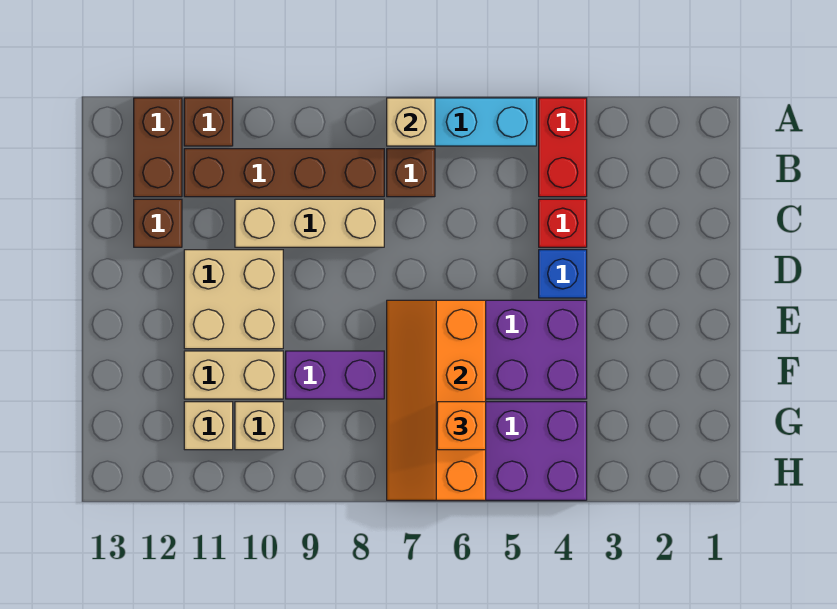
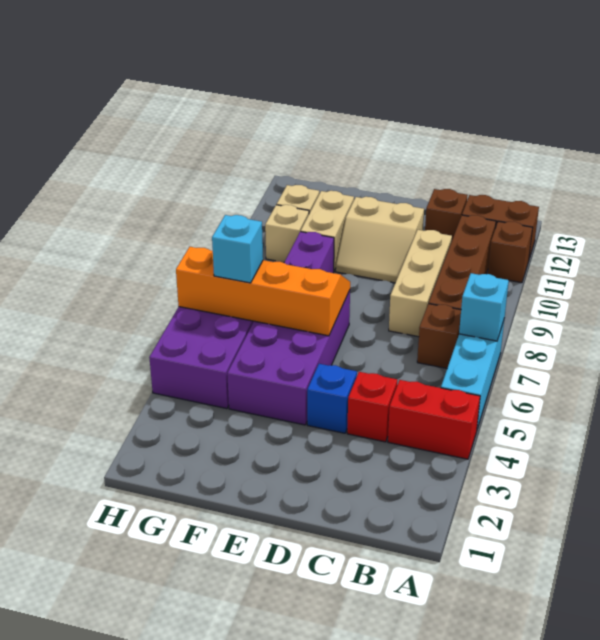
tan brick A7 level 2 -> cyan brick A7 level 2
tan brick D10:E11 level 1 -> tan slope D10:E11 level 1 top 11
orange brick G6 level 3 -> cyan brick G6 level 3

